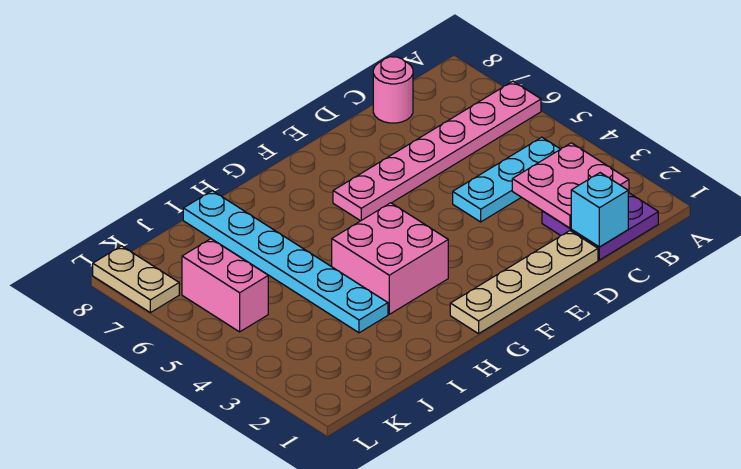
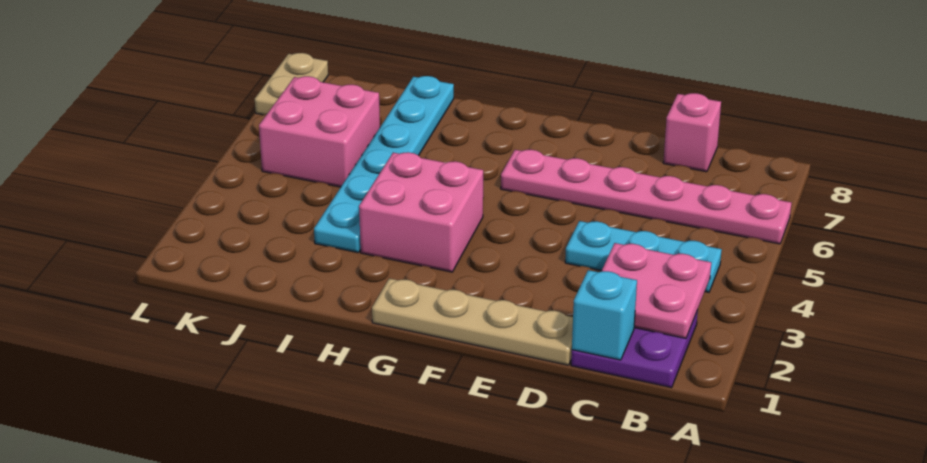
pink round brick C8 level 1 -> pink brick C8 level 1
pink brick K5:K6 level 1 -> pink brick J5:K6 level 1

